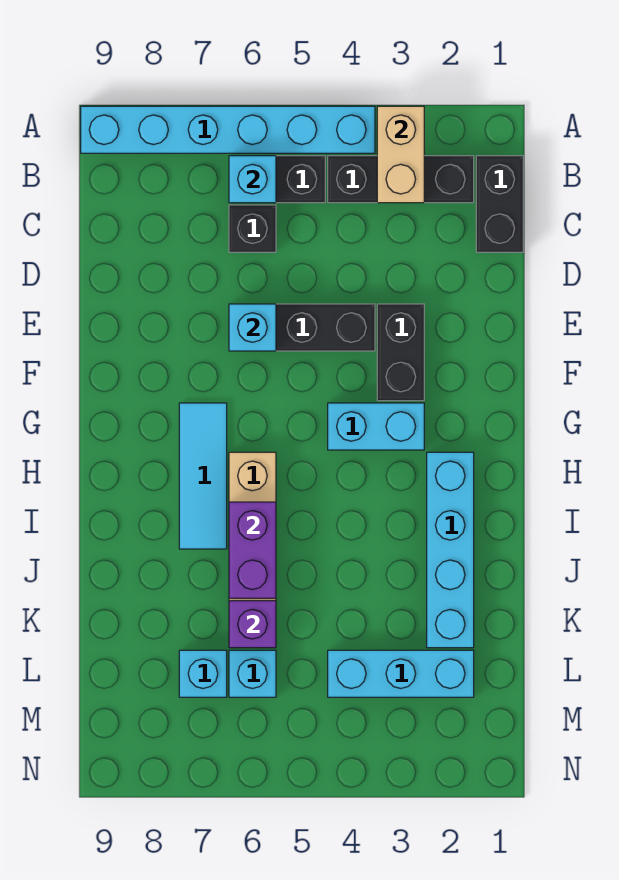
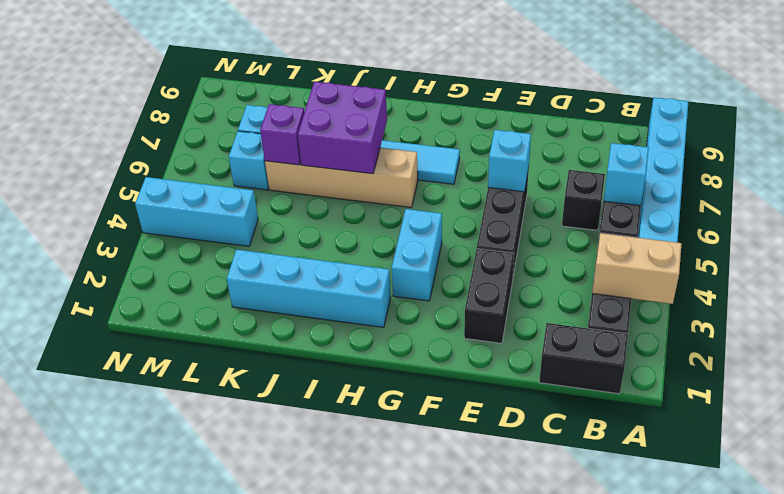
black brick E3:F3 level 1 -> black brick E2:E3 level 1
purple brick I6:J6 level 2 -> purple brick I6:J7 level 2
cyan brick L2:L4 level 1 -> cyan brick L4:N4 level 1

